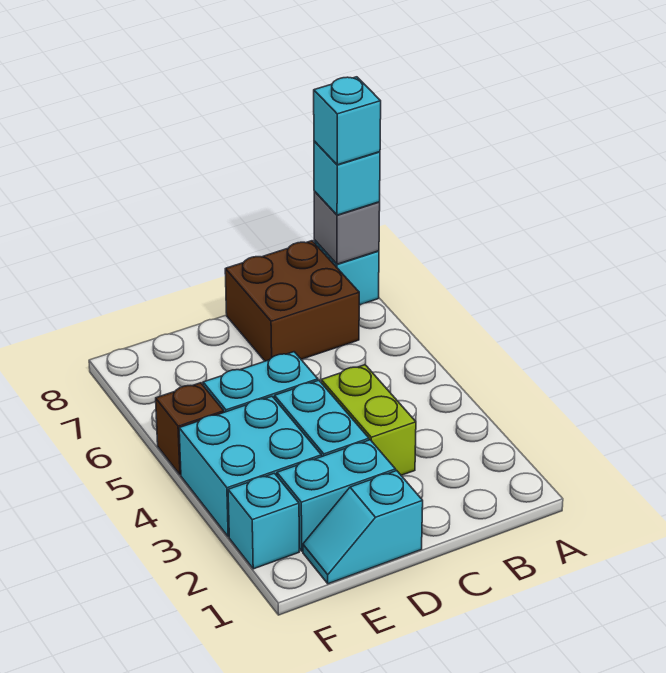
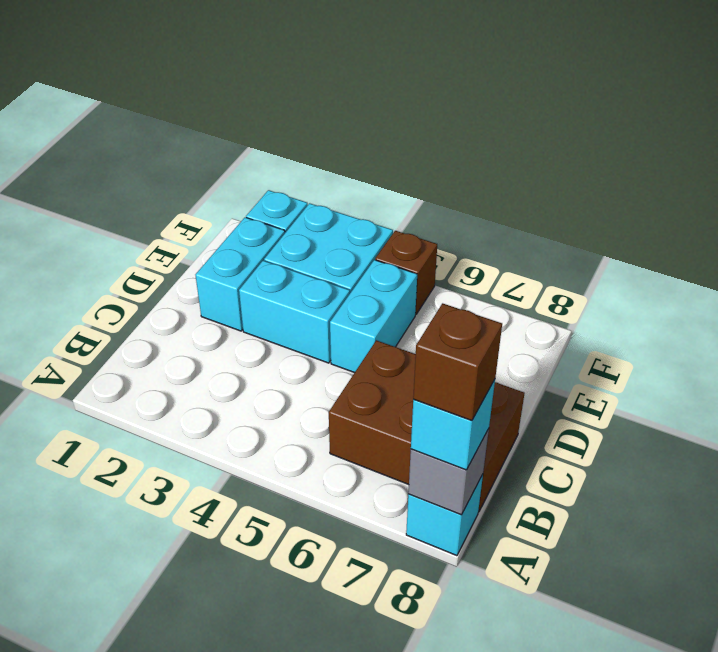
cyan brick A8 level 4 -> brown brick A8 level 4
brown brick B7:C8 level 1 -> brown brick B6:C8 level 1
lime brick C3:C4 level 1 -> none
cyan slope D1:E1 level 1 top D -> none

